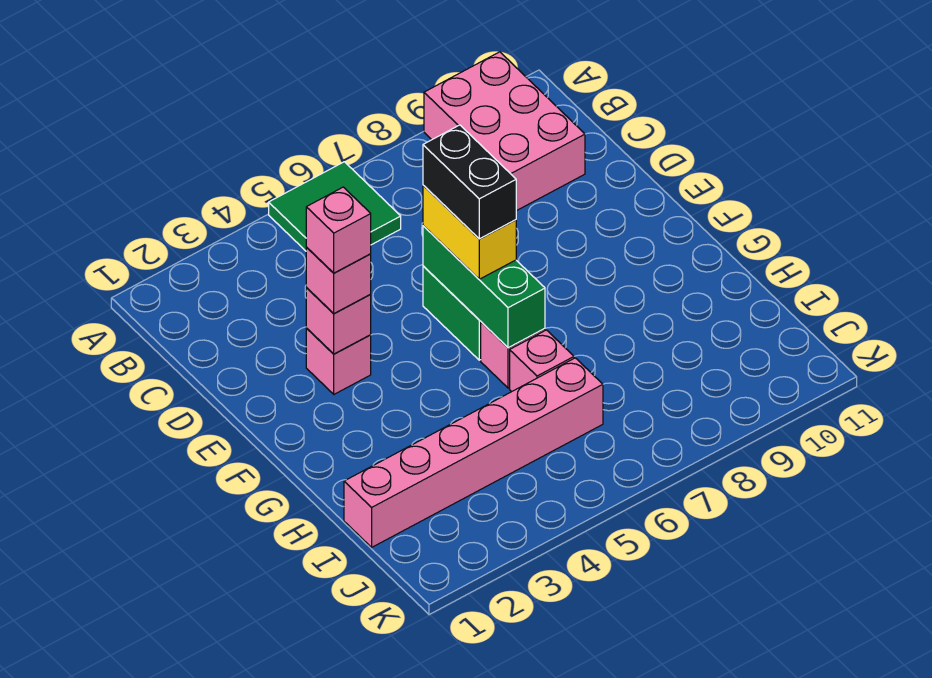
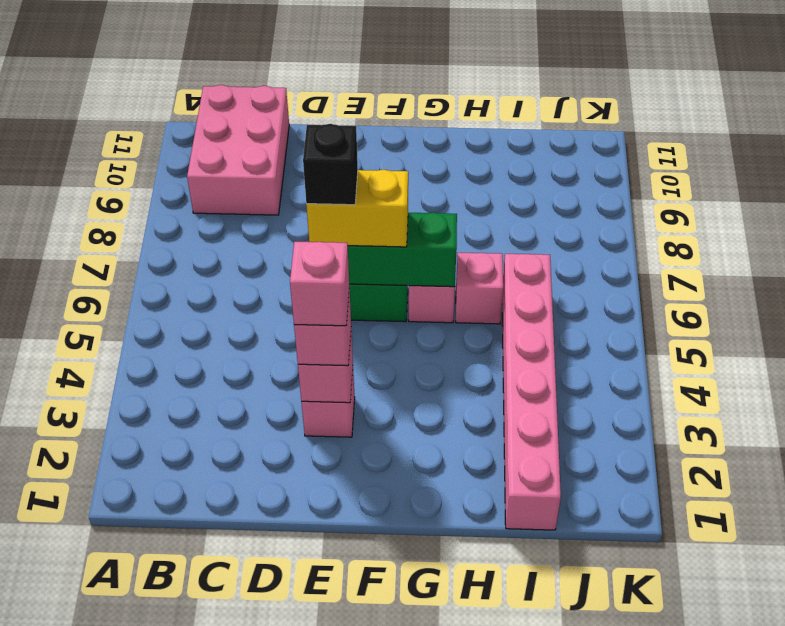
green tile A5:B6 level 1 -> none
pink brick A9:C10 level 1 -> pink brick B9:C11 level 1
black brick E6:F6 level 4 -> black brick E6 level 4

